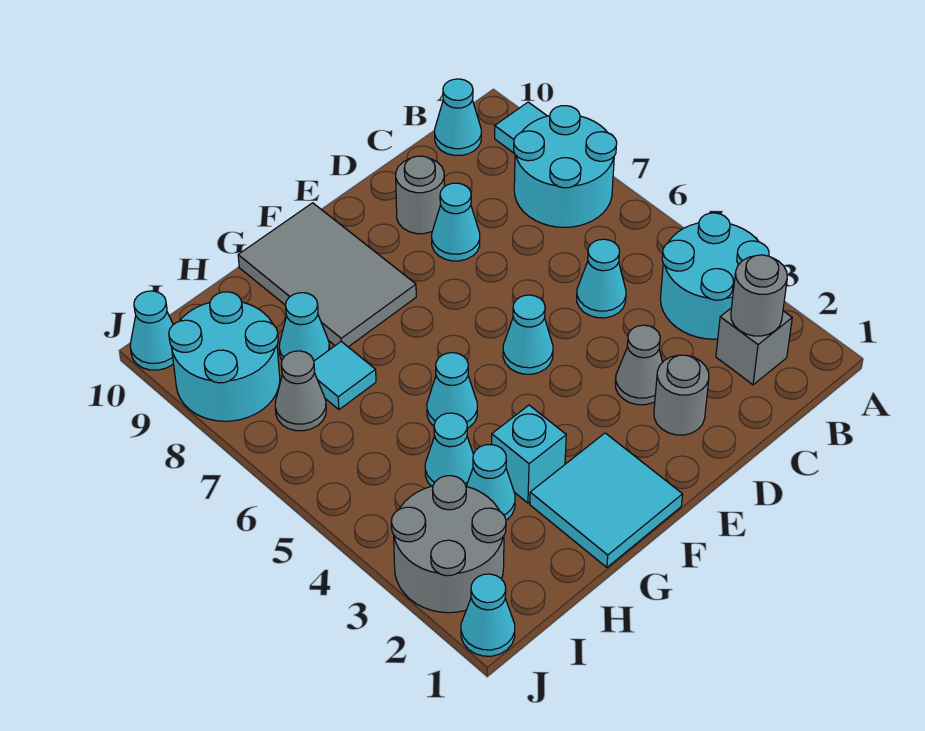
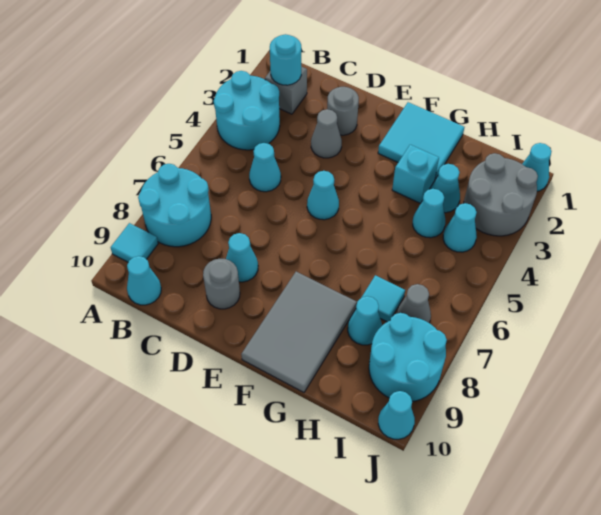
grey round brick B2 level 2 -> cyan round brick B2 level 2
cyan cone G5 level 1 -> cyan cone I4 level 1

